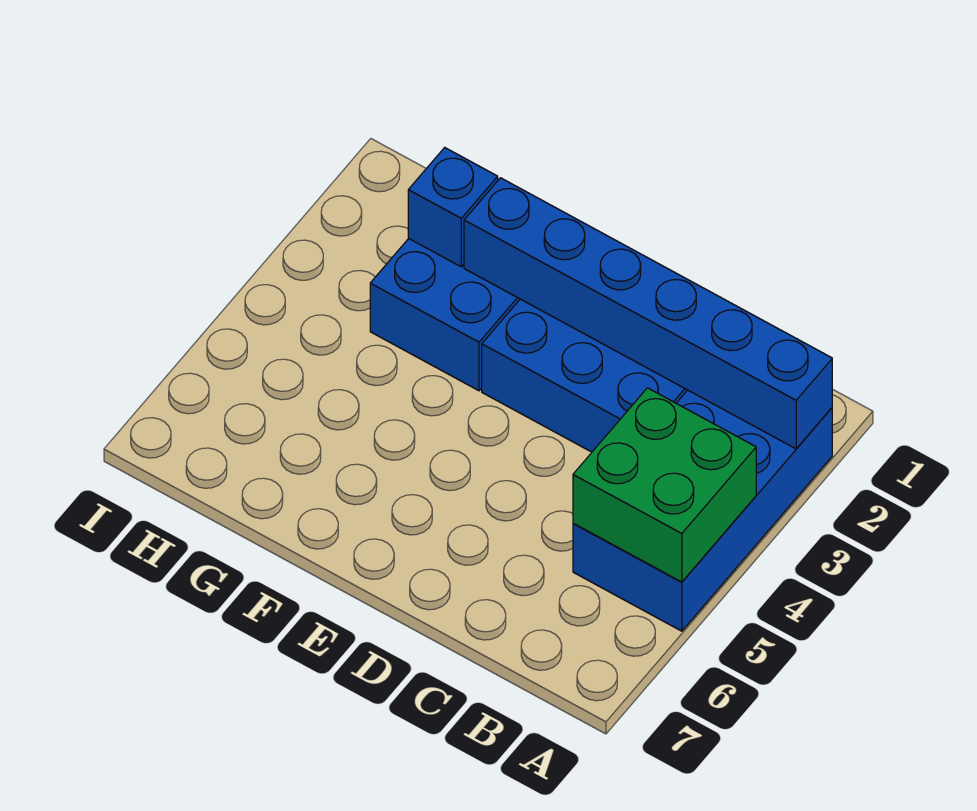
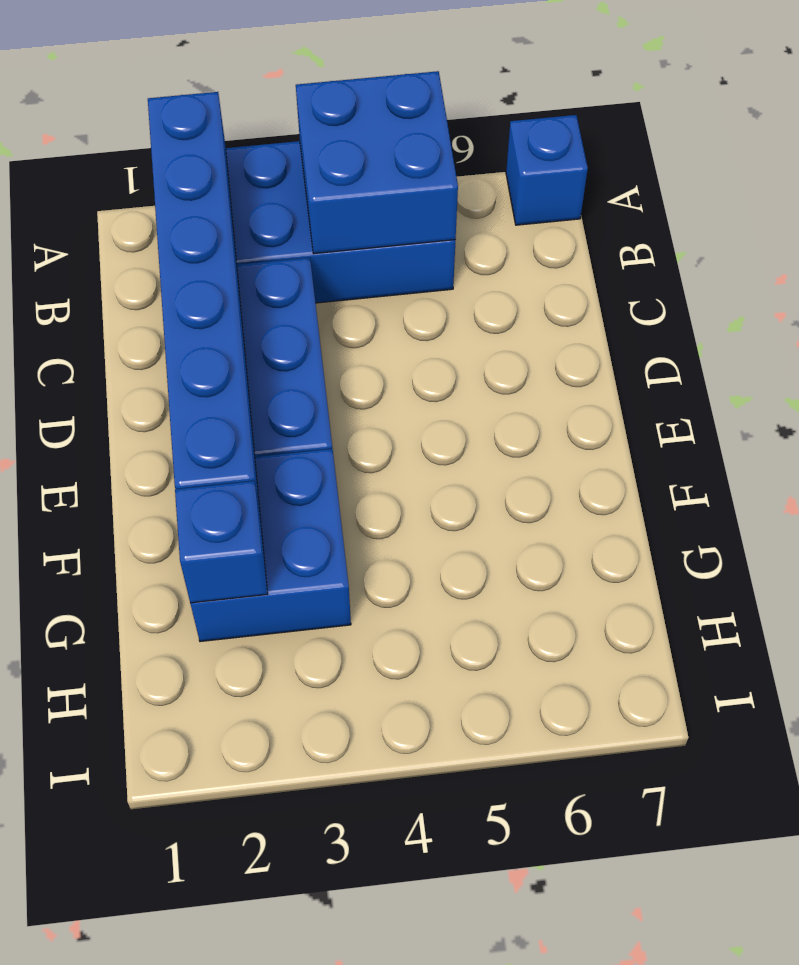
green brick A4:B5 level 2 -> blue brick A4:B5 level 2
none -> blue brick A7 level 1

